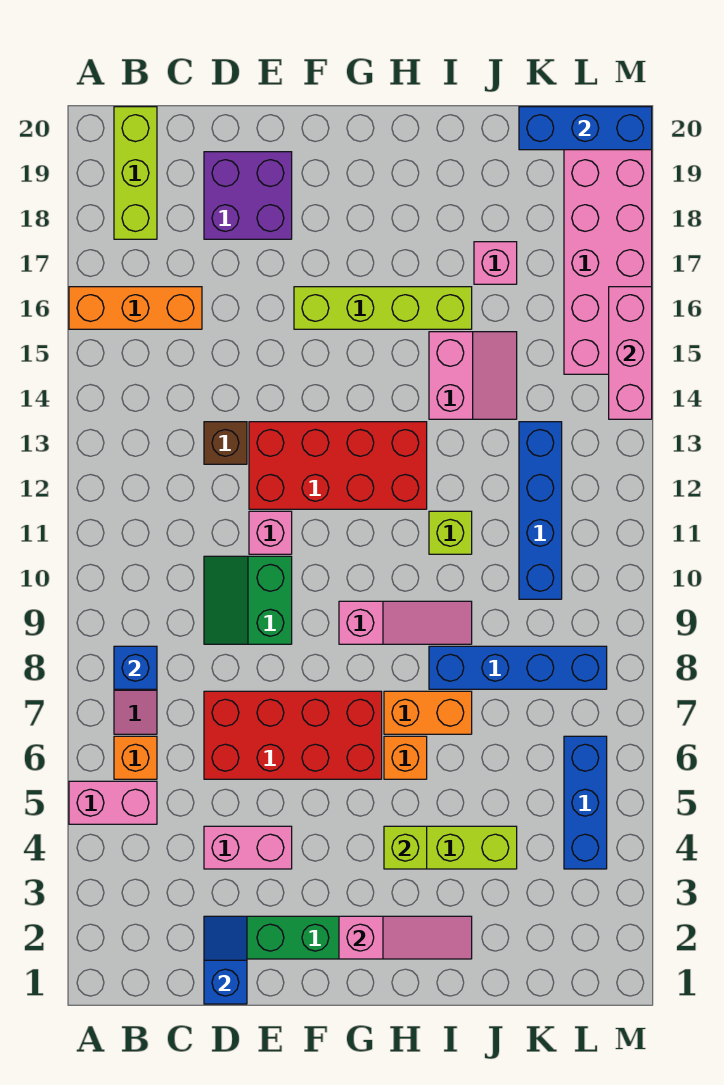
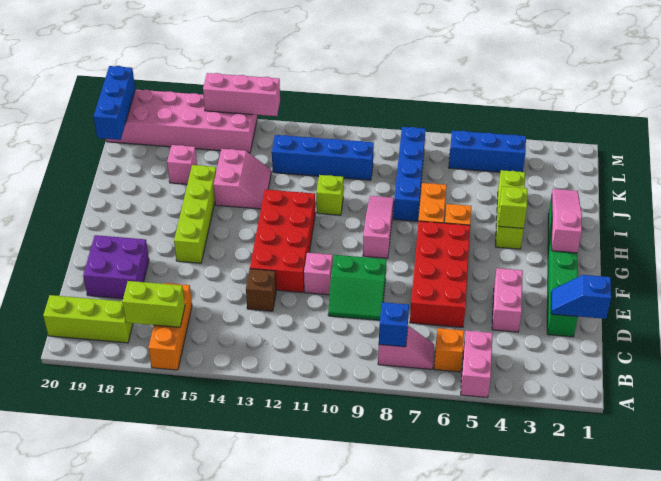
none -> lime brick B16:B17 level 2
pink slope I14:J15 level 1 top I -> pink slope I14:J15 level 1 top 15

